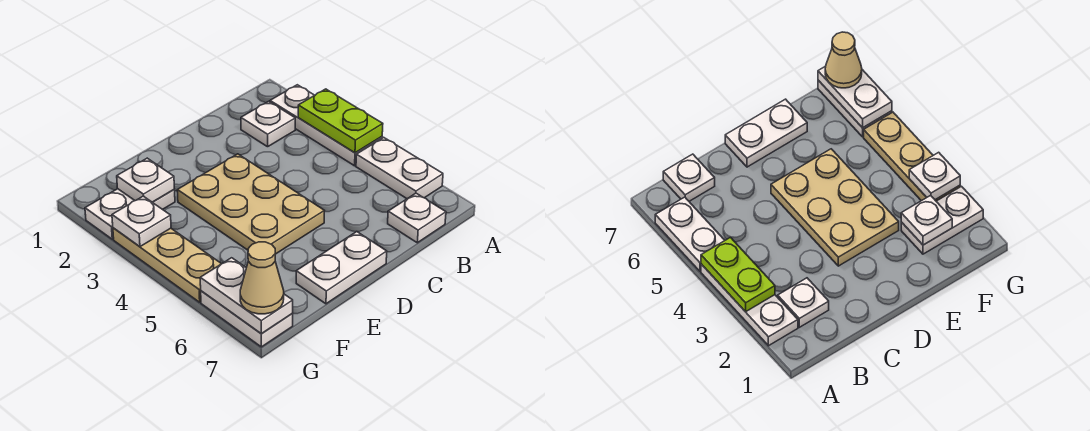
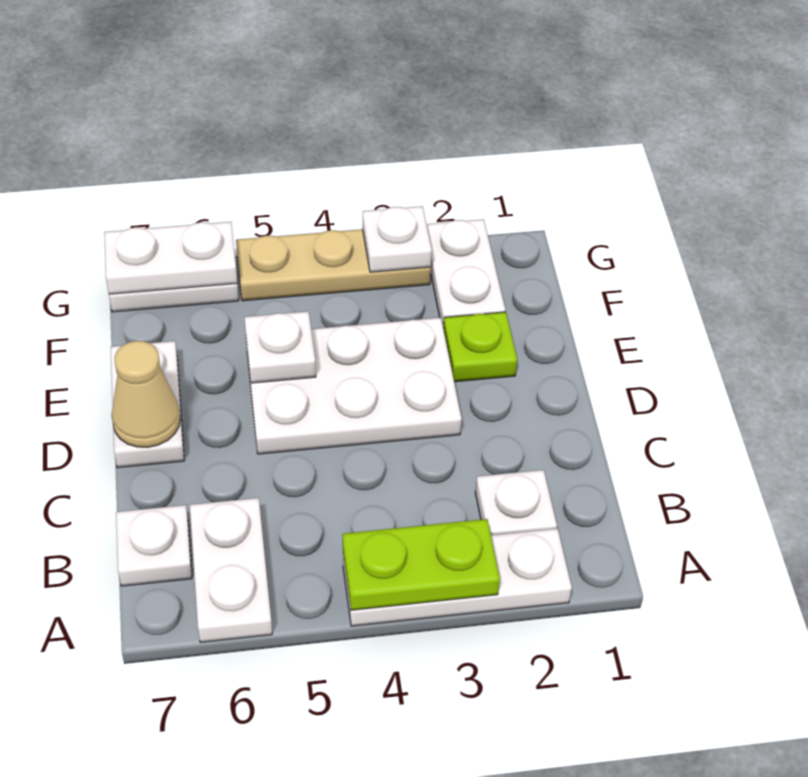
white plate A5:A6 level 1 -> white plate A6:B6 level 1
tan plate D3:E5 level 1 -> white plate D3:E5 level 1
none -> lime plate E2 level 1
white plate F2 level 2 -> white plate E5 level 2
tan cone G7 level 3 -> tan cone D7 level 2

